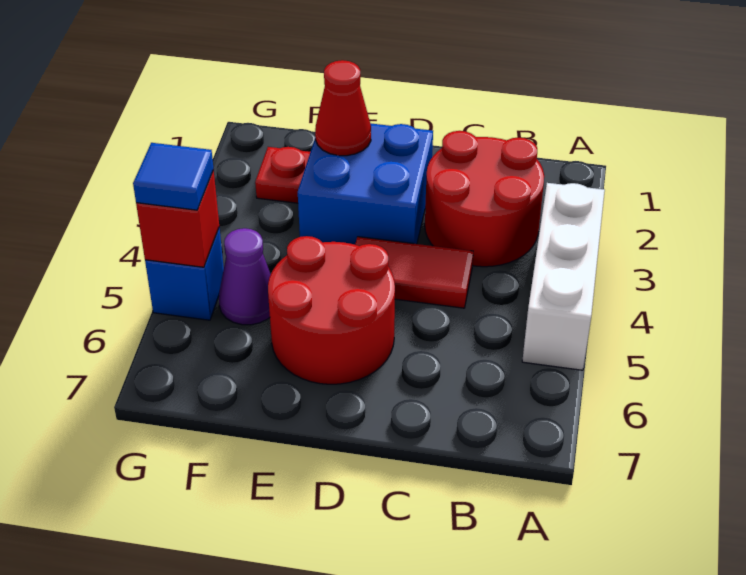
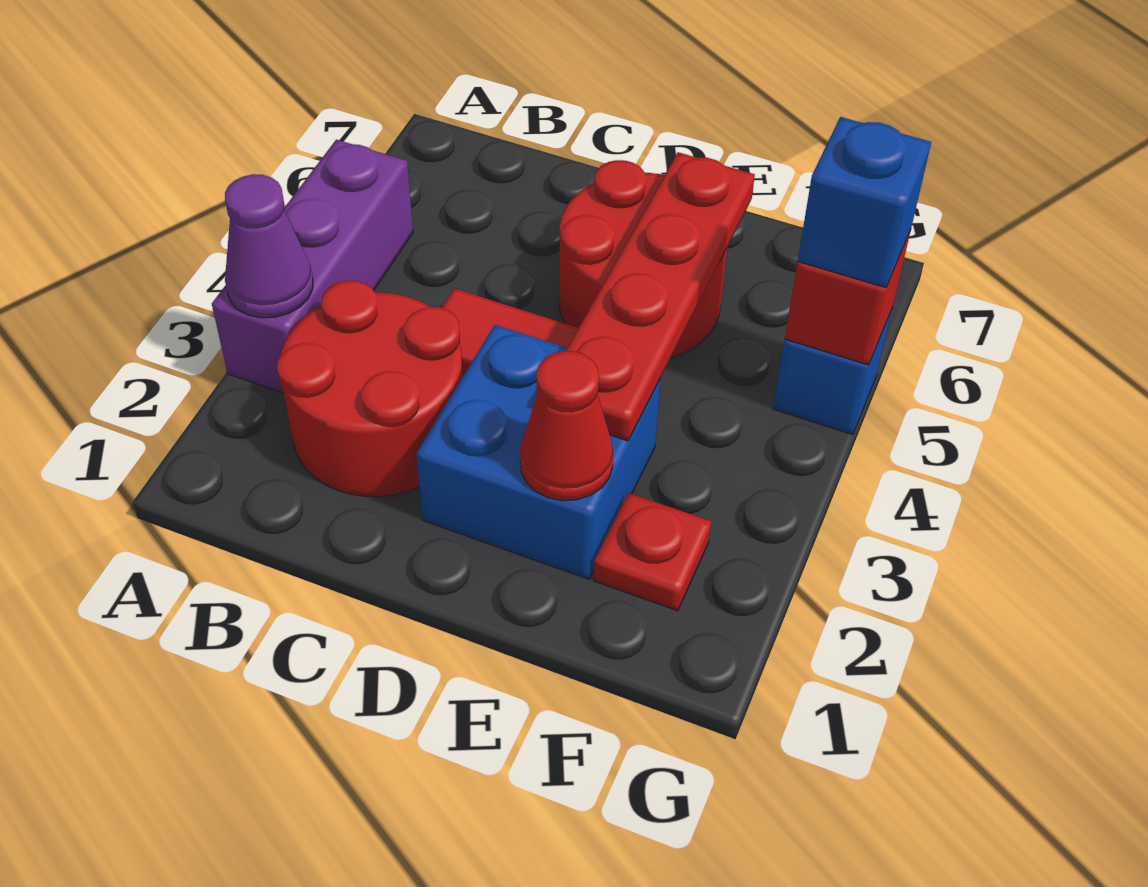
white brick A3:A5 level 1 -> purple brick A3:A5 level 1
none -> red plate E3:E6 level 2
purple cone F5 level 1 -> purple cone A3 level 2
blue tile G5 level 3 -> blue brick G5 level 3

